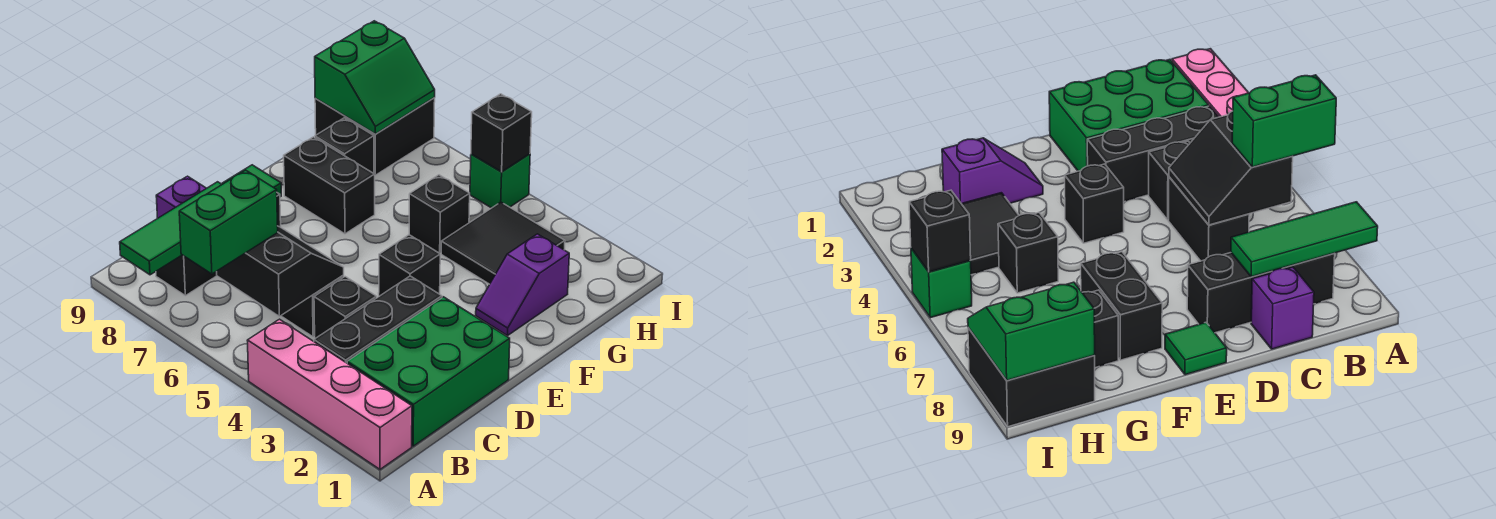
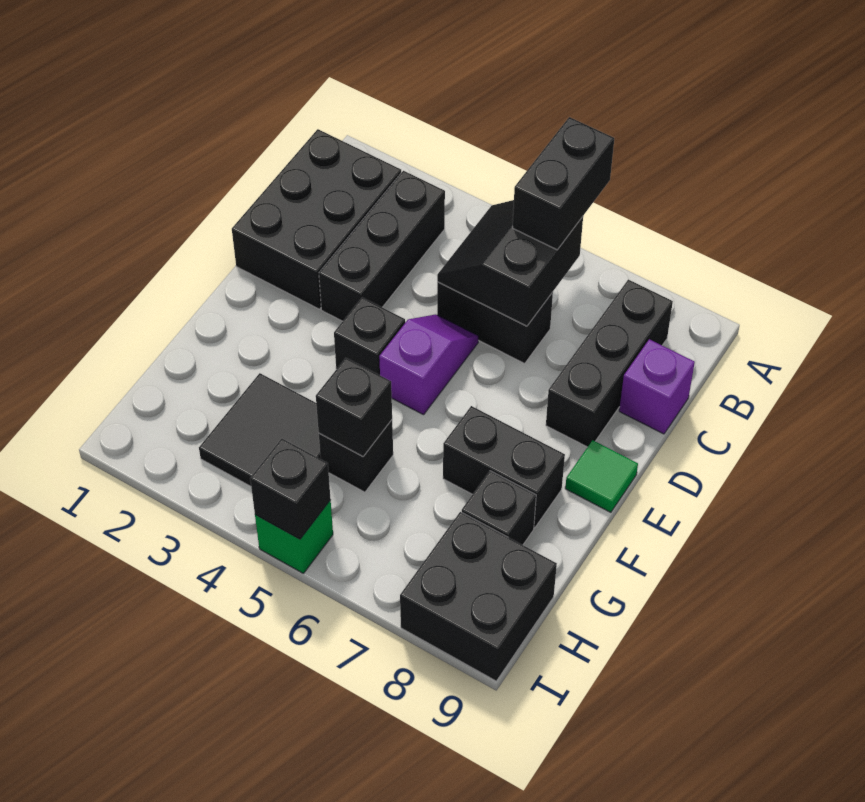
pink brick A1:A4 level 1 -> none
green brick A6:B6 level 3 -> black brick A6:B6 level 3
green tile A8:C8 level 2 -> none
green brick B1:D2 level 1 -> black brick B1:D2 level 1
black slope B5:C6 level 2 top B -> black slope B5:C6 level 2 top 6
black brick C4 level 1 -> black brick G5 level 2
purple slope F2:G2 level 1 top G -> purple slope D5:E5 level 1 top E
green slope H8:I9 level 2 top 9 -> none

